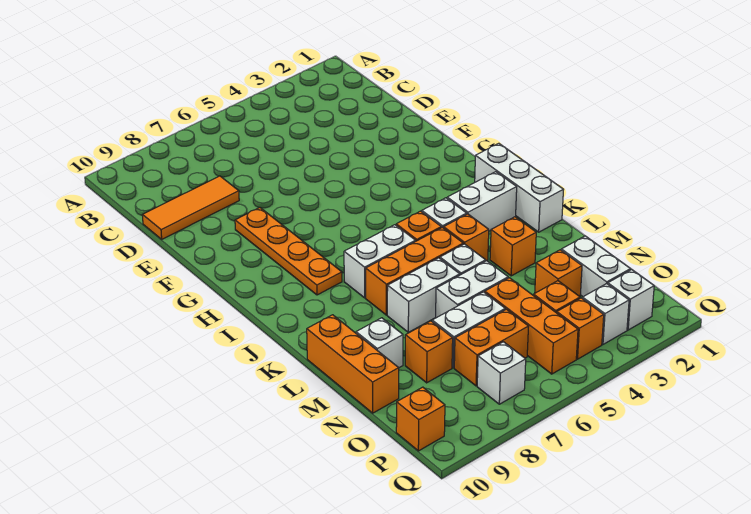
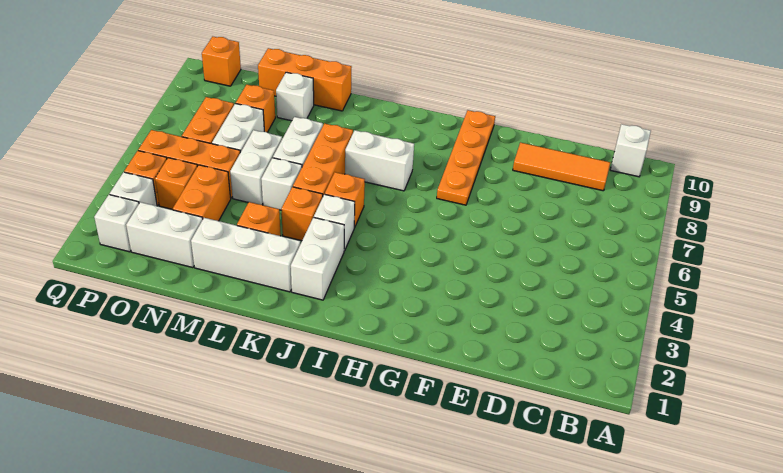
orange tile D8:D10 level 1 -> orange tile C9:E9 level 1
orange plate F8:I8 level 1 -> orange plate G7:G10 level 1
white brick I1:K1 level 1 -> white brick K2:M2 level 1
white brick J6:J7 level 1 -> white brick I7:J7 level 1
orange brick N3 level 1 -> orange brick N3:N4 level 1
white brick P7 level 1 -> white brick B10 level 1

